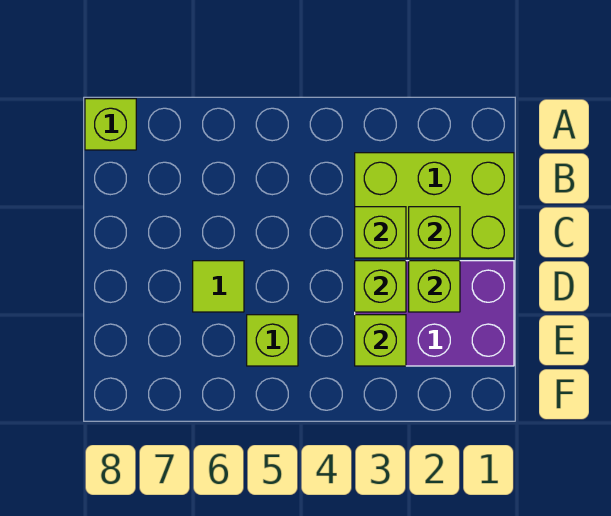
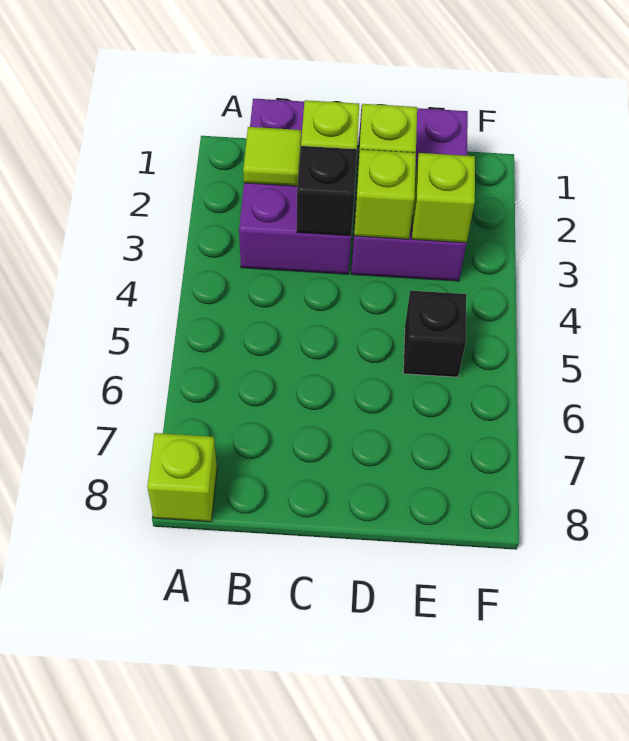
lime brick B1:C3 level 1 -> purple brick B1:C3 level 1
lime brick C3 level 2 -> black brick C3 level 2
lime tile D6 level 1 -> lime tile B2 level 2
lime brick E5 level 1 -> black brick E5 level 1

